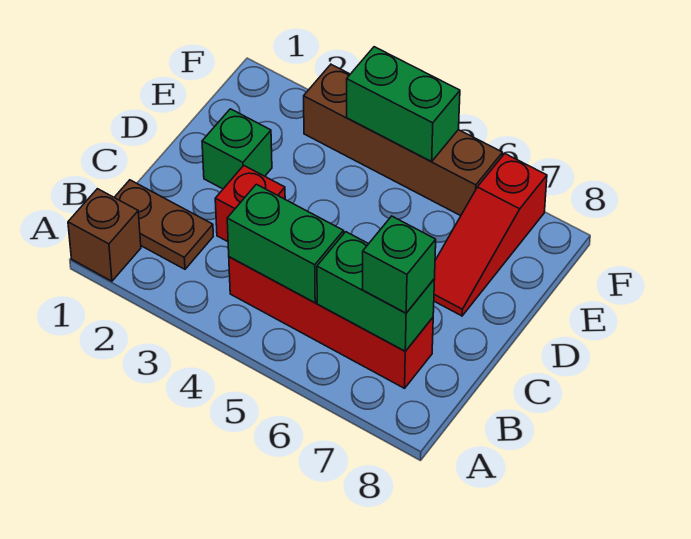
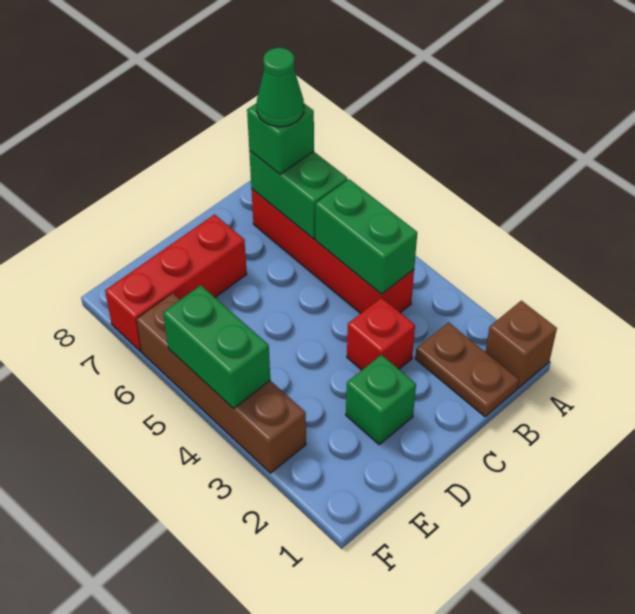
none -> green cone B7 level 4
red slope D7:F7 level 1 top F -> red brick D7:F7 level 1

